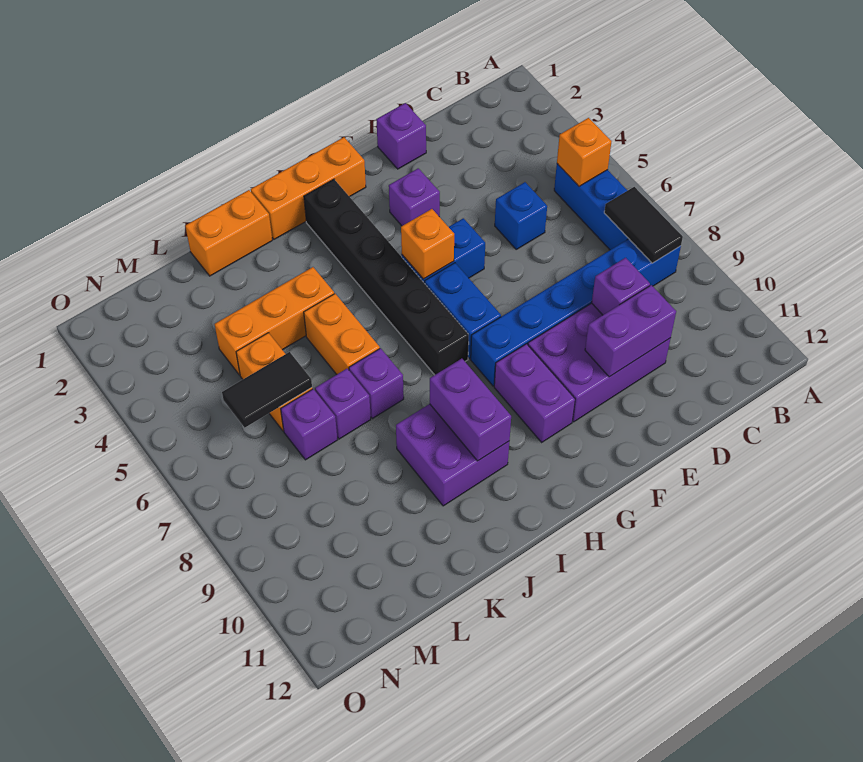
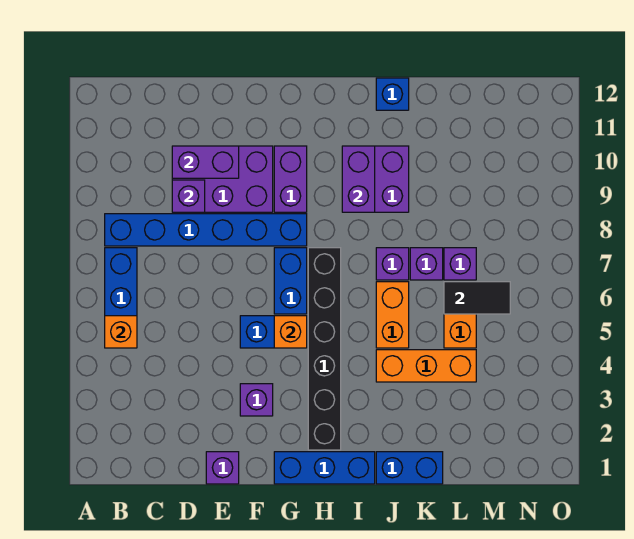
black tile B7:B8 level 2 -> none
blue brick D5 level 1 -> blue brick J12 level 1
orange brick G1:I1 level 1 -> blue brick G1:I1 level 1
orange brick J1:K1 level 1 -> blue brick J1:K1 level 1

